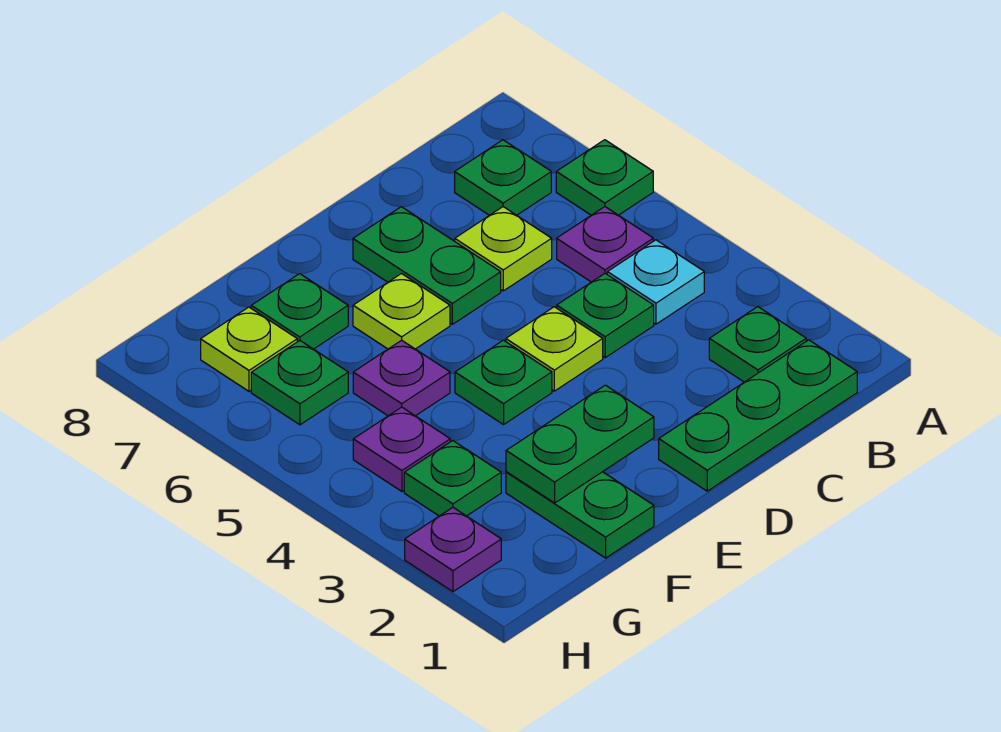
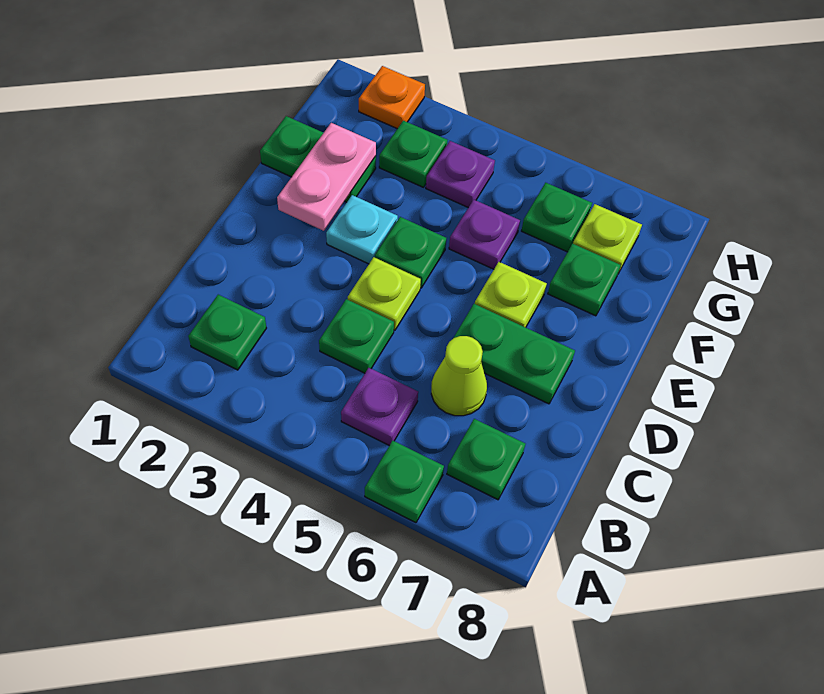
green plate B1:D1 level 1 -> none
cyan plate B4 level 1 -> cyan plate E3 level 1
lime plate C6 level 1 -> lime cone C6 level 1
green plate E2:F2 level 2 -> pink plate E2:F2 level 2
purple plate H2 level 1 -> orange plate H2 level 1

